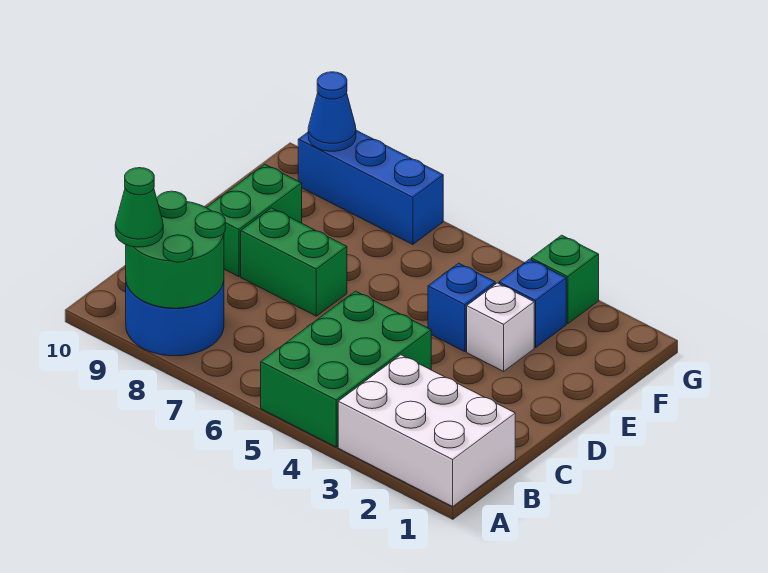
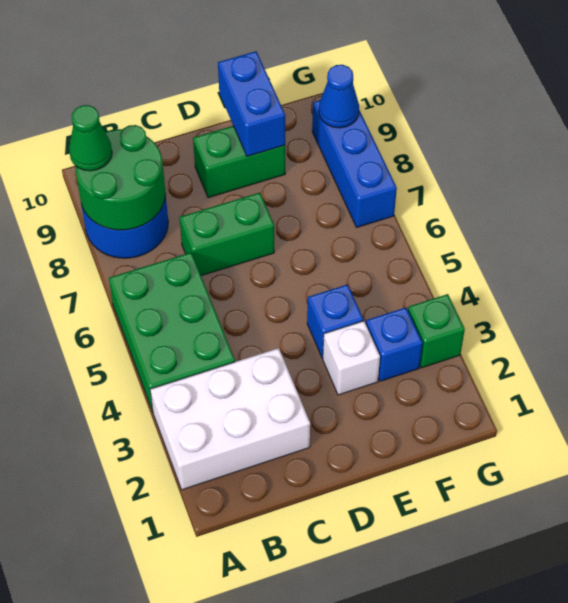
white brick A1:B3 level 1 -> white brick A2:C3 level 1
green brick A4:C5 level 1 -> green brick A4:B6 level 1
green brick D7:D8 level 1 -> green brick C7:D7 level 1
none -> blue brick E9:E10 level 2

